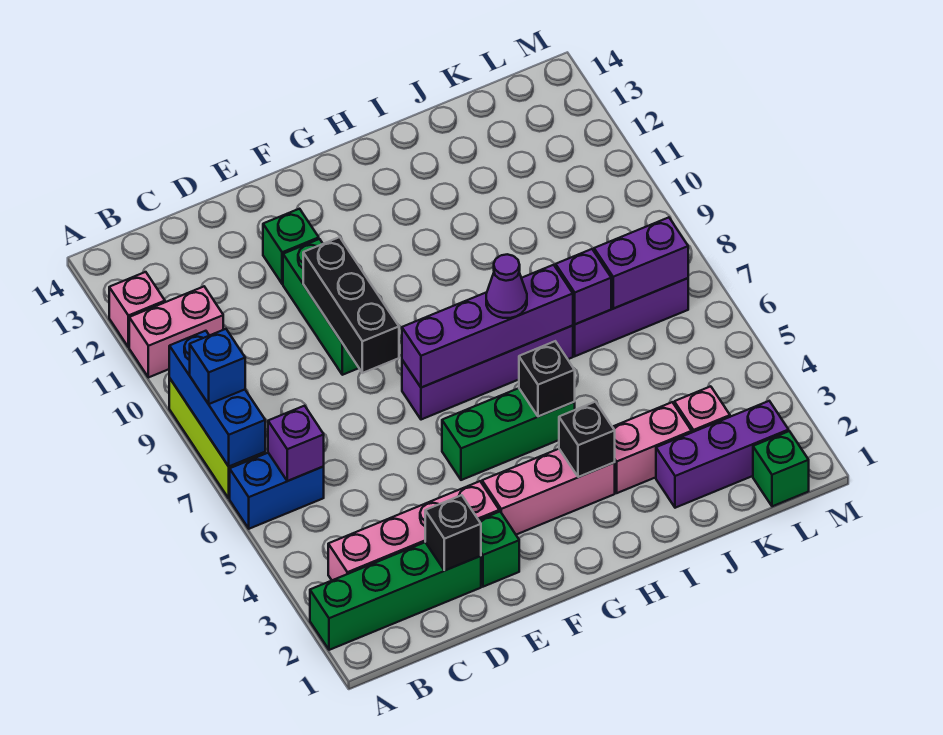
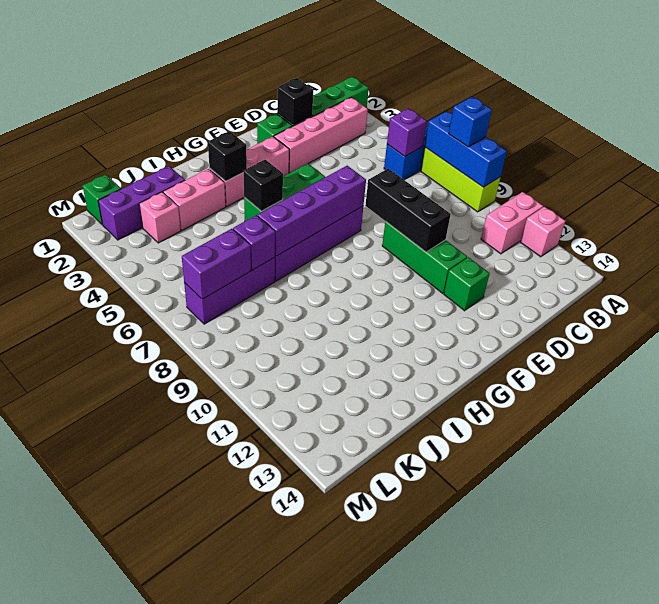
purple cone H7 level 3 -> none

